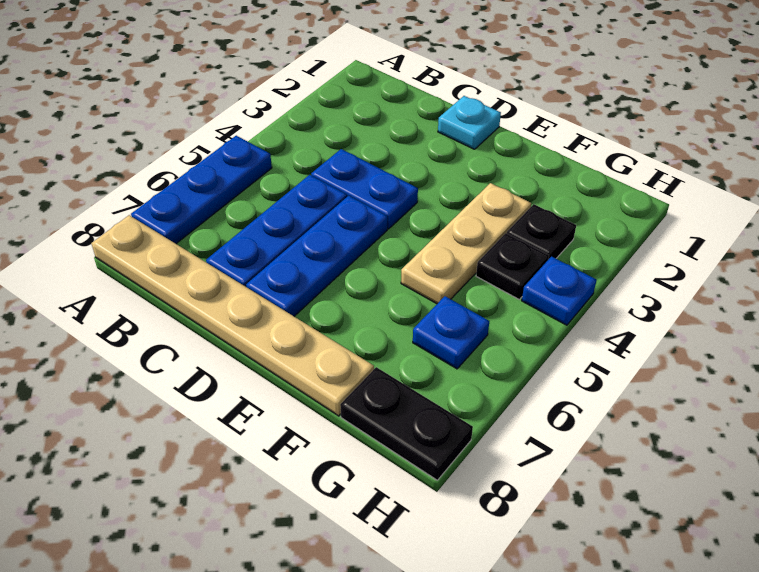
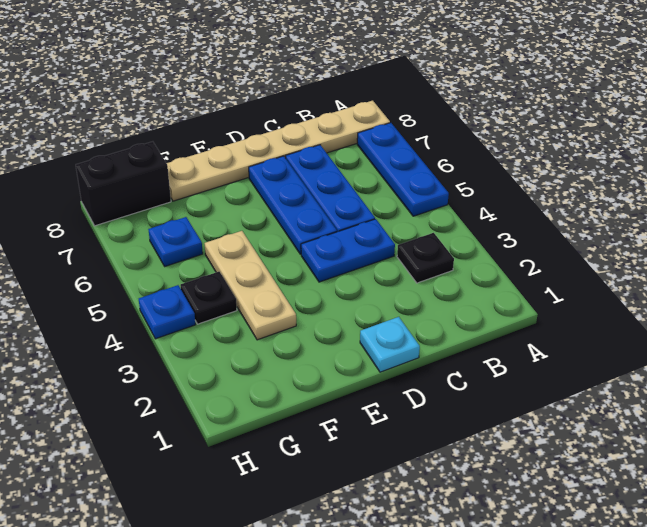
black plate G3 level 1 -> black plate B3 level 1
black plate G8:H8 level 1 -> black brick G8:H8 level 1

